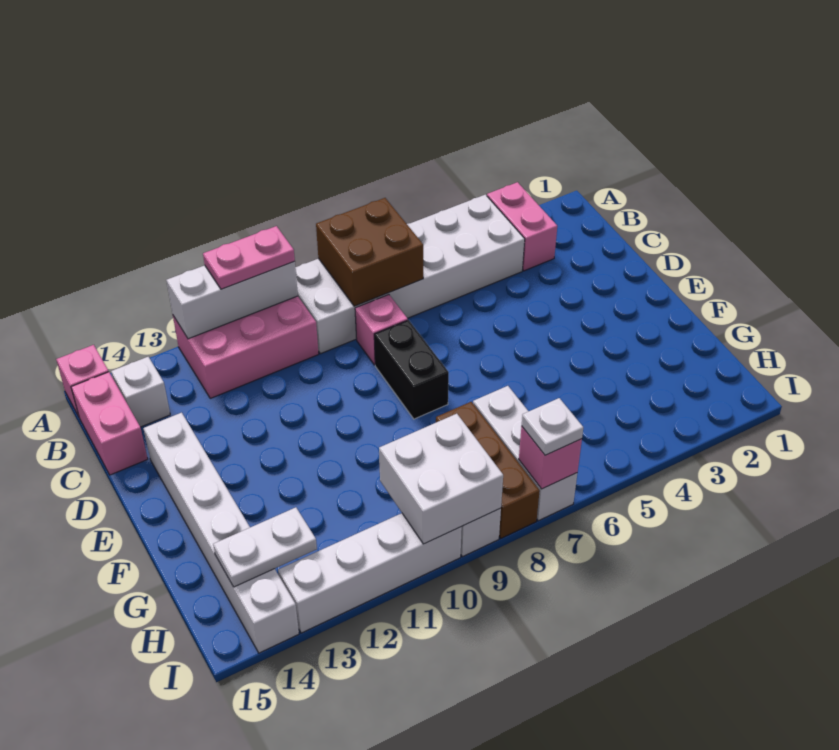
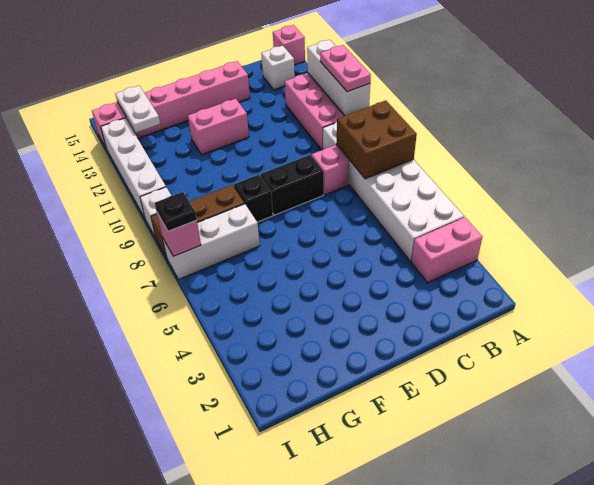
pink brick B15:C15 level 1 -> pink brick E12:F12 level 1
white brick D14:I14 level 1 -> pink brick D14:I14 level 1
none -> black brick F8 level 1
white brick H9:I10 level 2 -> none
white plate I7 level 3 -> black plate I7 level 3

